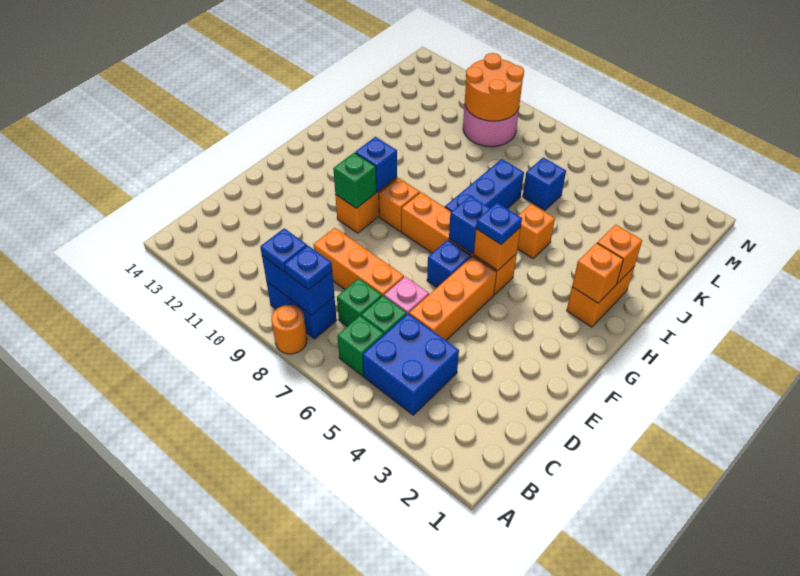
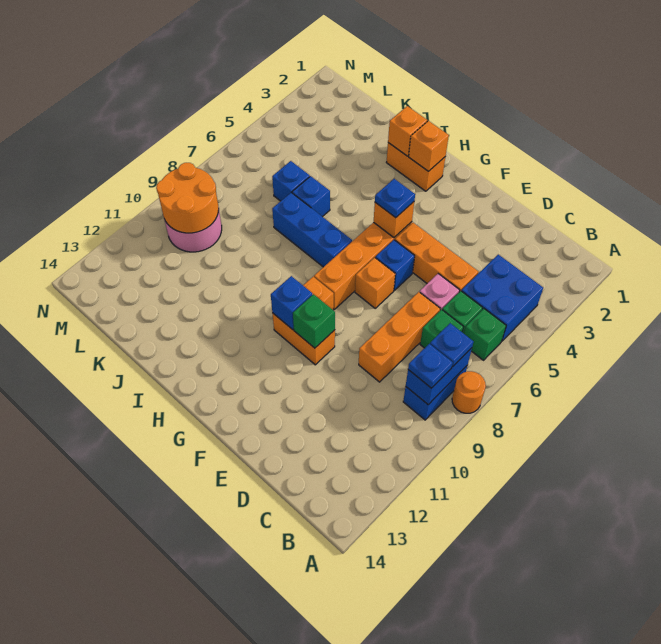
blue brick G6 level 2 -> blue brick J6 level 1
orange brick I5 level 1 -> orange brick F7 level 1

